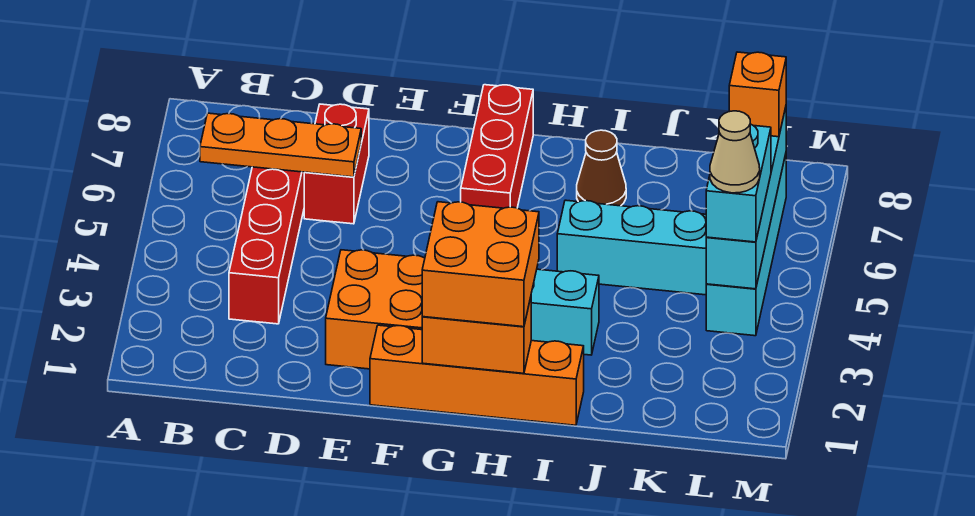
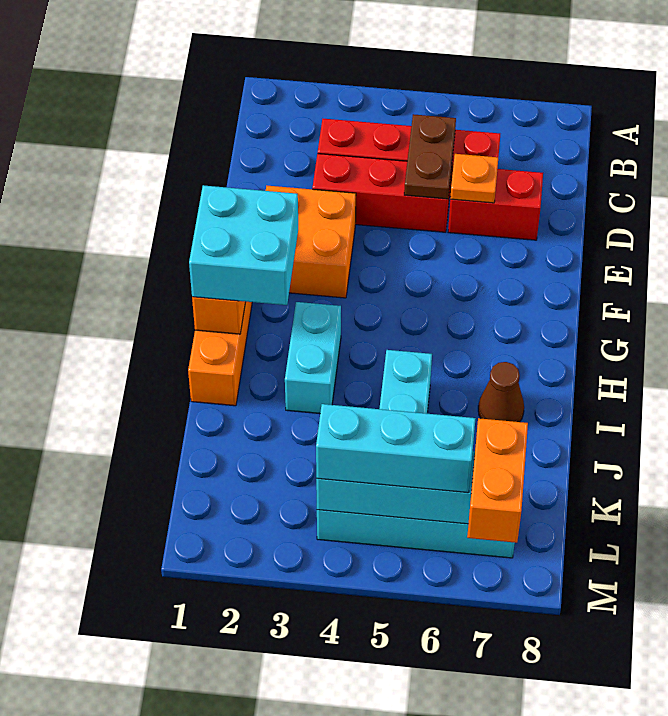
orange plate B6:D6 level 2 -> orange plate D6 level 2
none -> brown plate C5:D5 level 2
orange brick G1:H2 level 3 -> cyan brick G1:H2 level 3
red brick G6:G8 level 1 -> red brick D3:D5 level 1
cyan brick L4:L5 level 3 -> cyan brick L4:L6 level 3
tan cone L4 level 4 -> none
orange brick L7 level 3 -> orange brick L7:M7 level 3

